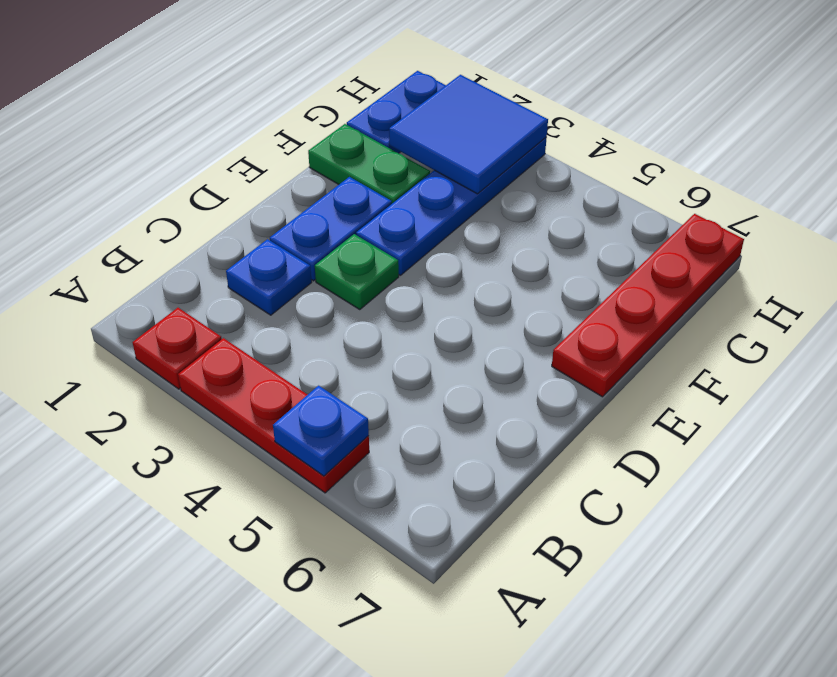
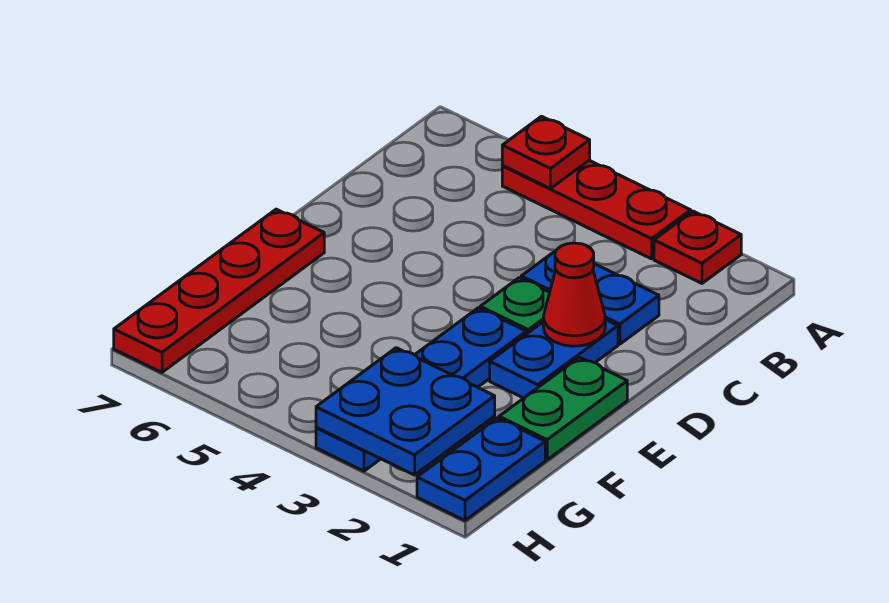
blue plate A5 level 2 -> red plate A5 level 2
blue plate C2 level 1 -> blue plate C2:C3 level 1
none -> red cone D2 level 2
green plate F1:F2 level 1 -> green plate E1:F1 level 1
blue tile G2:H3 level 2 -> blue plate G2:H3 level 2

